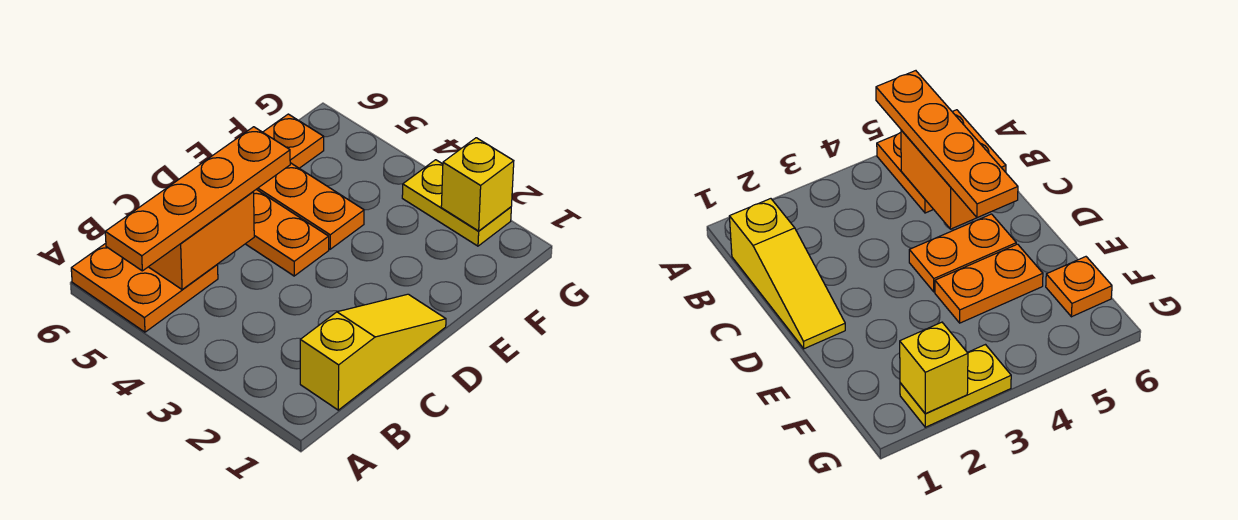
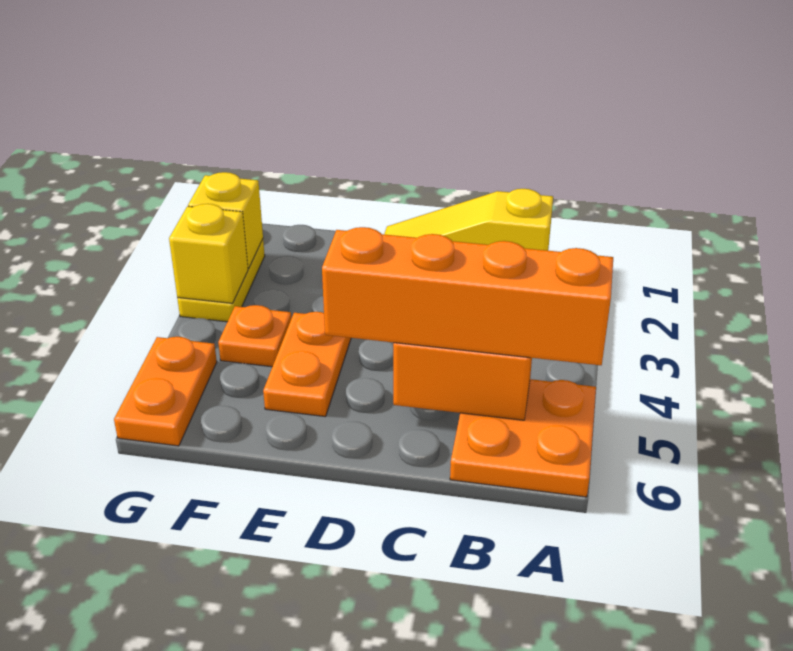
orange plate A5:D5 level 3 -> orange brick A5:D5 level 3
orange plate D4:D5 level 1 -> orange plate G5:G6 level 1
orange plate F6 level 1 -> orange plate F4 level 1
none -> yellow brick G3 level 2

